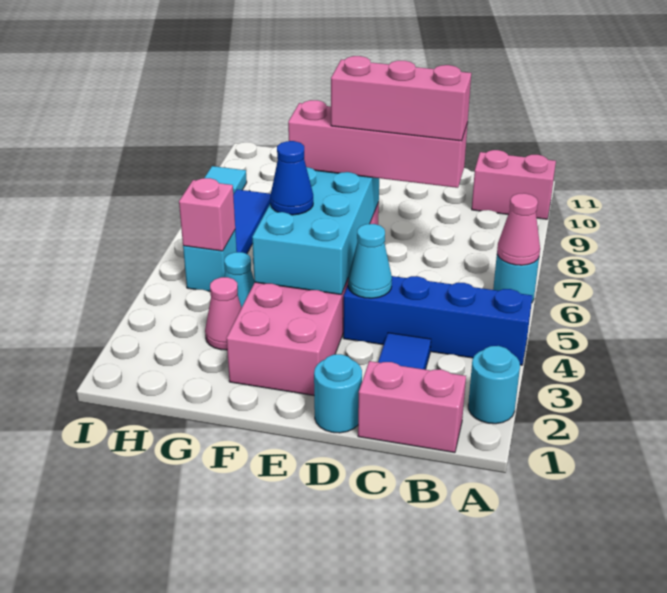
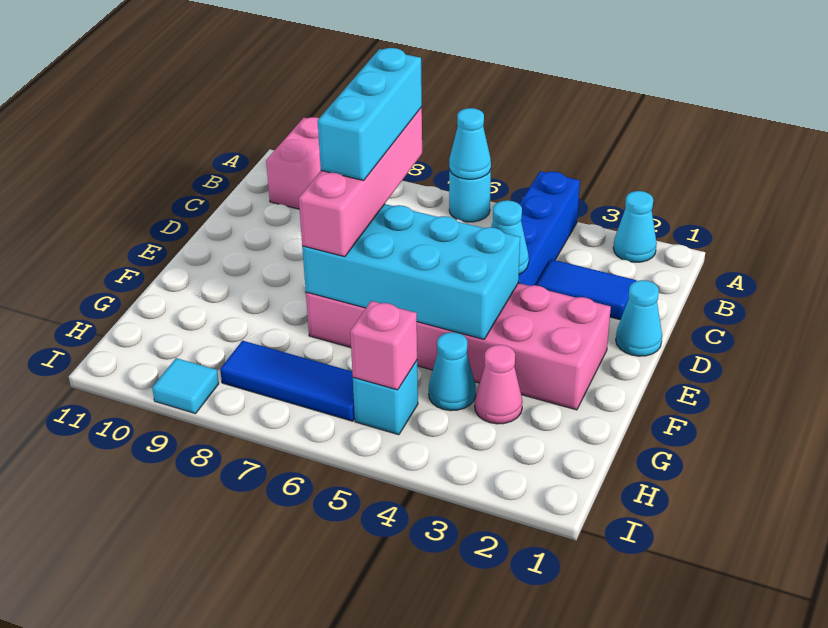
cyan round brick A2 level 1 -> cyan cone A2 level 1
pink cone A6 level 2 -> cyan cone A6 level 2
pink brick B1:C1 level 1 -> none
pink brick C7:E7 level 4 -> cyan brick C7:E7 level 4
cyan round brick D1 level 1 -> cyan cone D1 level 1
blue cone F5 level 3 -> none

